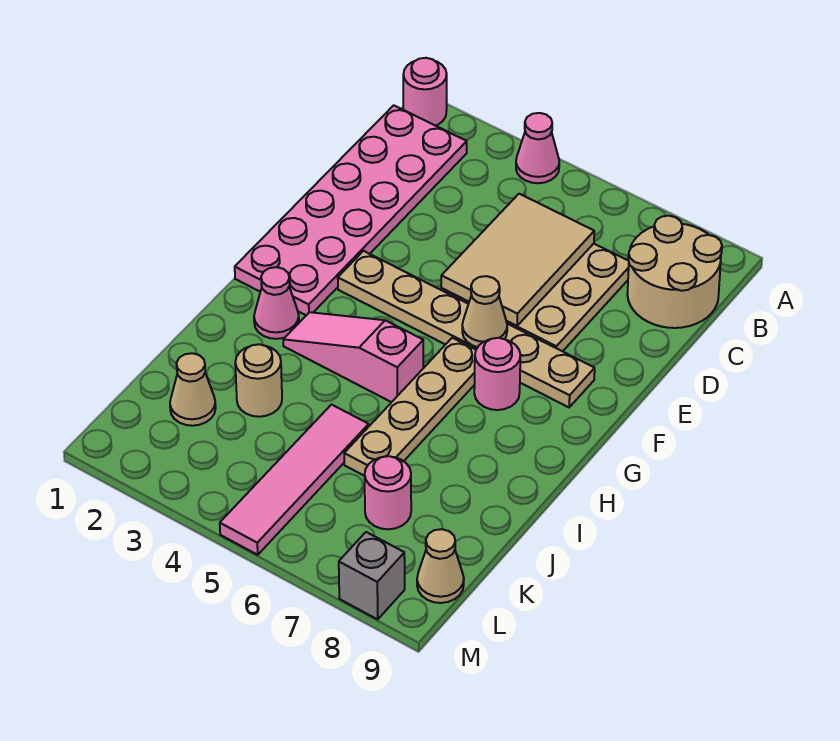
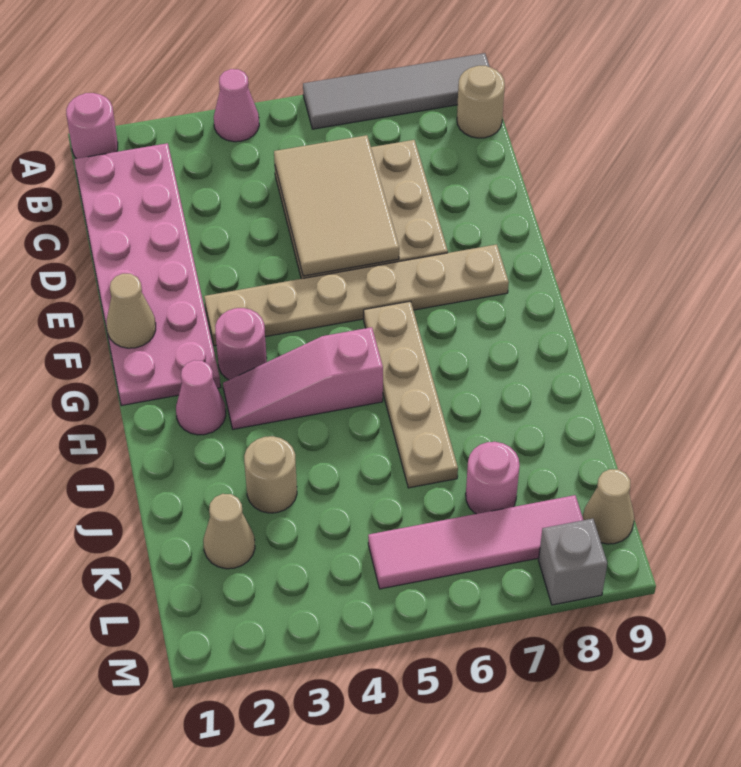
none -> grey tile A6:A9 level 1
tan round brick B8:C9 level 1 -> tan round brick B9 level 1
tan cone F6 level 2 -> tan cone F1 level 2
pink round brick G7 level 1 -> pink round brick G3 level 1
pink tile J5:M5 level 1 -> pink tile L5:L8 level 1

